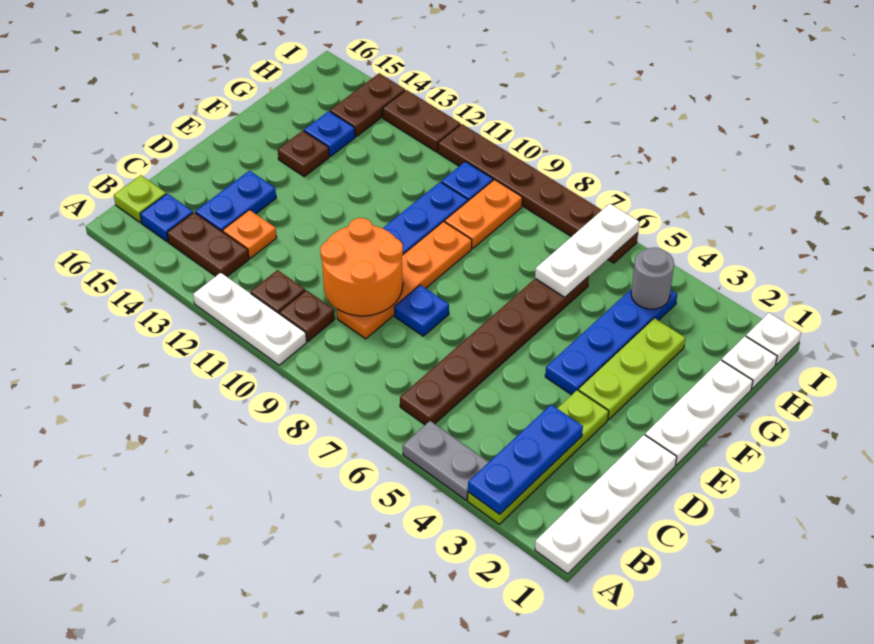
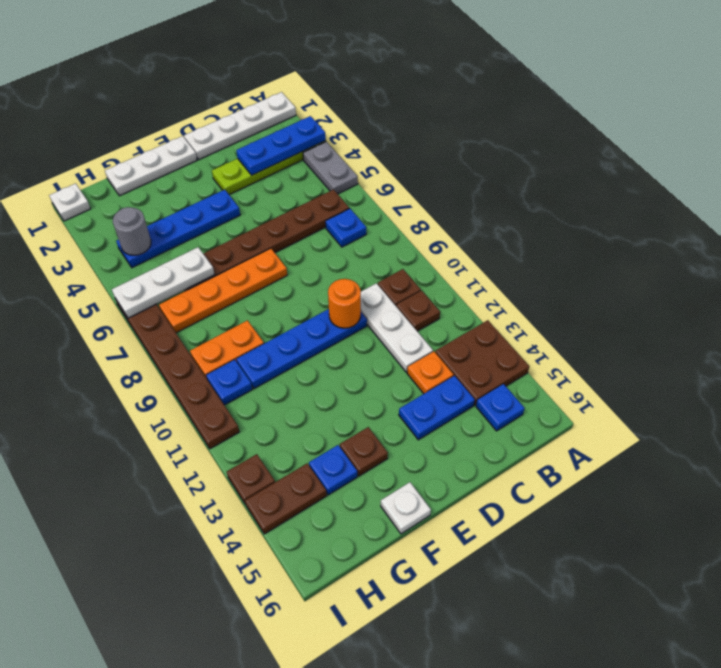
white plate A10:A12 level 1 -> white plate C10:C12 level 1
brown plate B13:B14 level 1 -> brown plate A13:B14 level 1
lime plate B16 level 1 -> none
orange plate C9:F9 level 1 -> orange plate E7:H7 level 1
orange round brick C9:D10 level 2 -> orange round brick D10 level 2
blue plate D8 level 1 -> blue plate B7 level 1
lime plate E3:G3 level 1 -> none
white plate H1 level 1 -> white plate F16 level 1
brown plate I12:I13 level 1 -> brown plate I13 level 1

